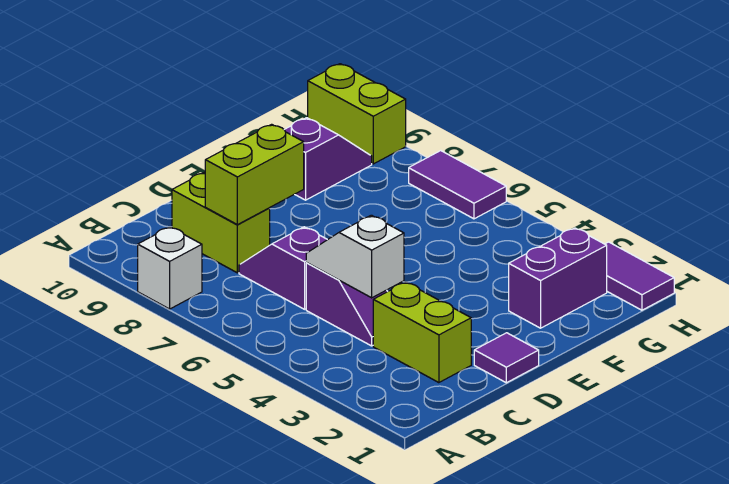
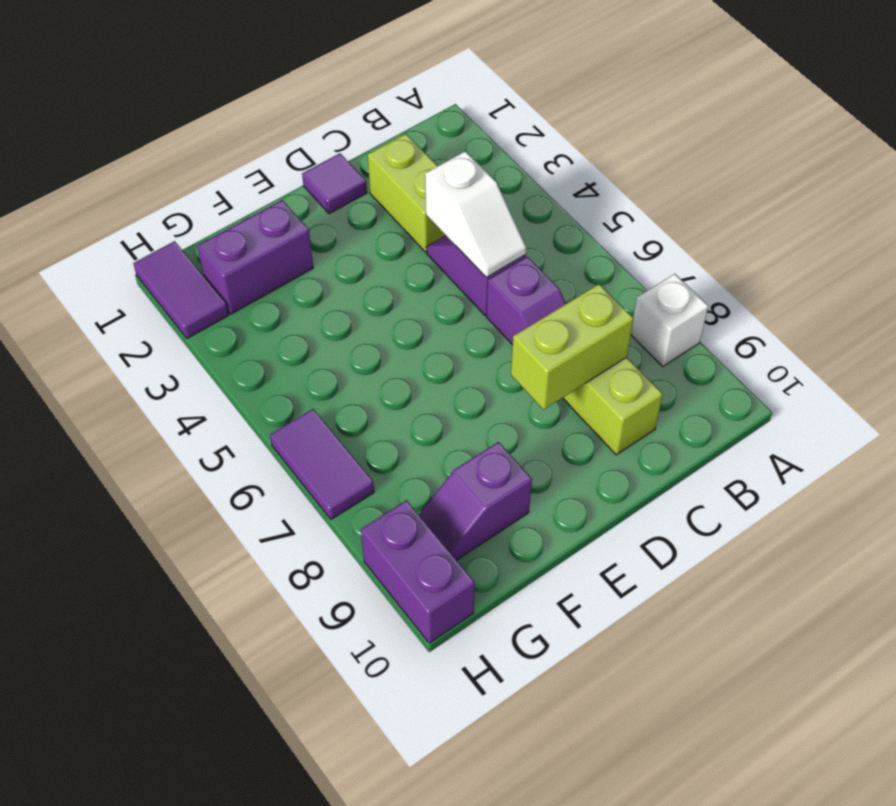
lime brick H9:H10 level 1 -> purple brick H9:H10 level 1

